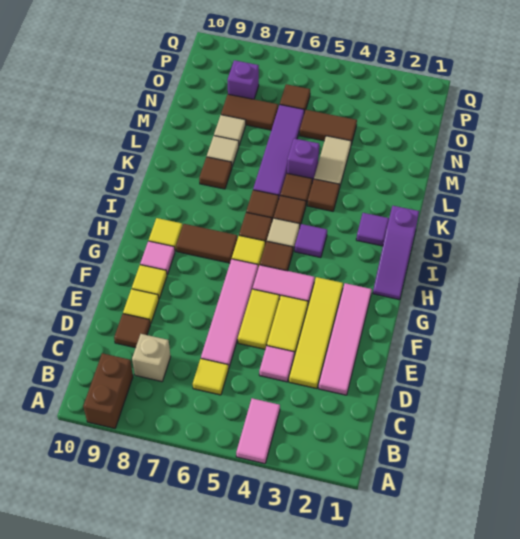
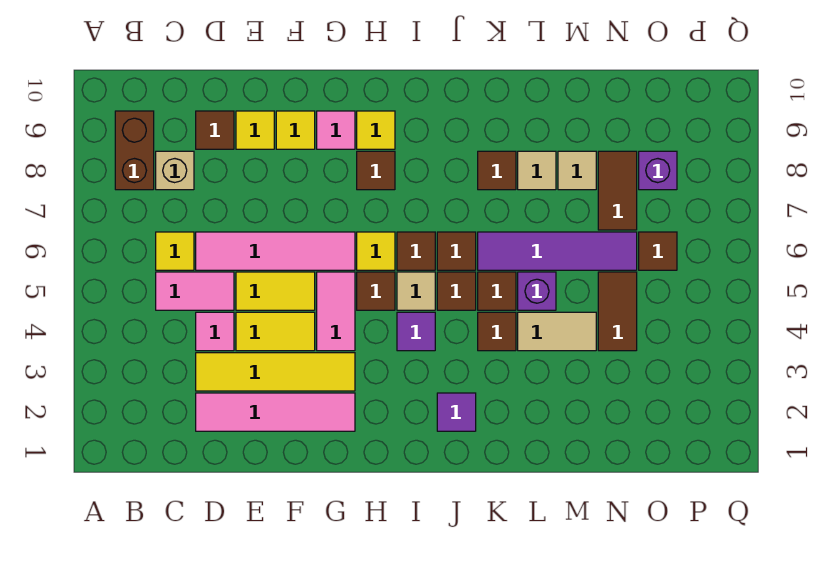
pink tile A4:B4 level 1 -> pink tile C5:D5 level 1
brown brick A9:B9 level 1 -> brown brick B8:B9 level 1
purple slope H1:J1 level 1 top J -> none
brown tile H7:H8 level 1 -> brown tile H8 level 1

